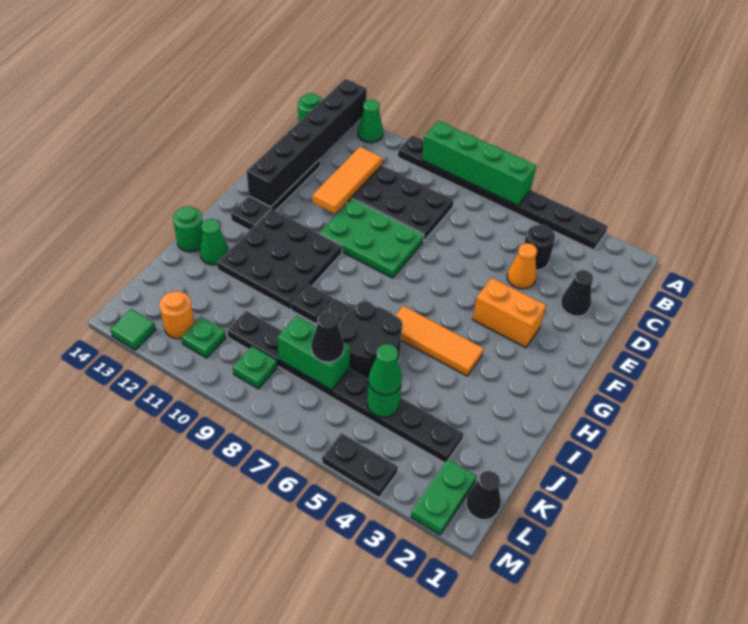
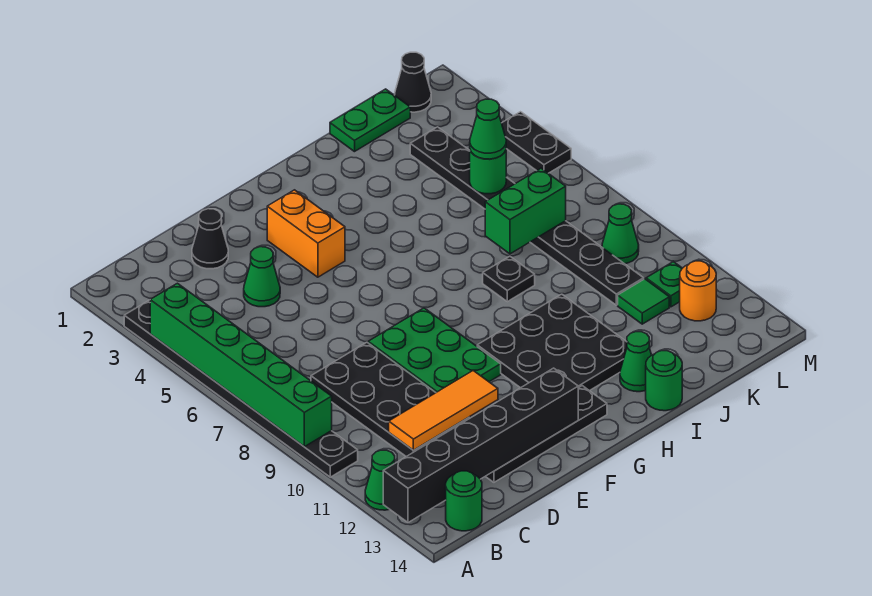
green brick A6:A9 level 2 -> green brick A4:A9 level 2
black round brick C4 level 1 -> none
orange cone D4 level 1 -> green cone D4 level 1
orange tile H4:H6 level 1 -> none
black round brick I6:J7 level 1 -> none
black plate I9 level 1 -> none
green brick K7:K8 level 2 -> green brick J7:K7 level 2
black cone K7 level 3 -> none
green plate L2:M2 level 1 -> green plate J1:K1 level 1
green plate L9 level 1 -> green cone L9 level 1
green tile M13 level 1 -> green tile K11 level 1

